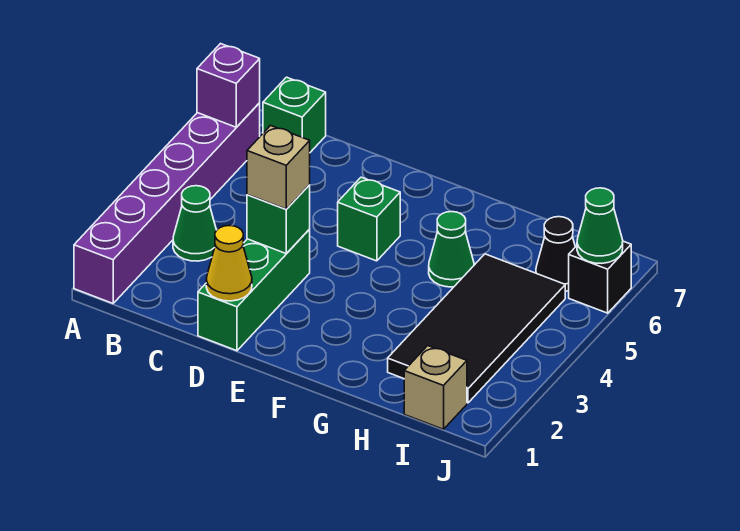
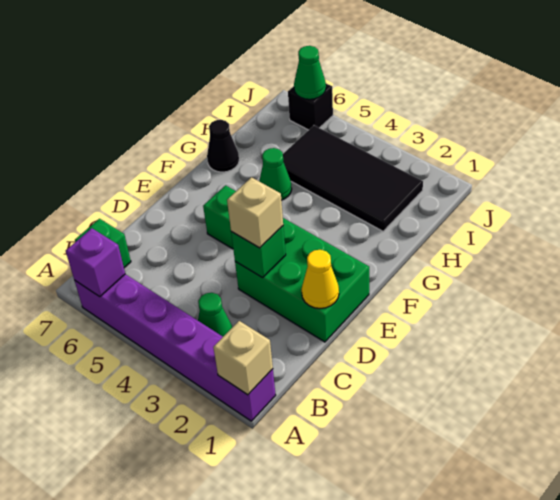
green brick D1:D3 level 1 -> green brick D1:E3 level 1
tan brick I1 level 1 -> tan brick A1 level 2
black cone I6 level 1 -> black cone G7 level 1

